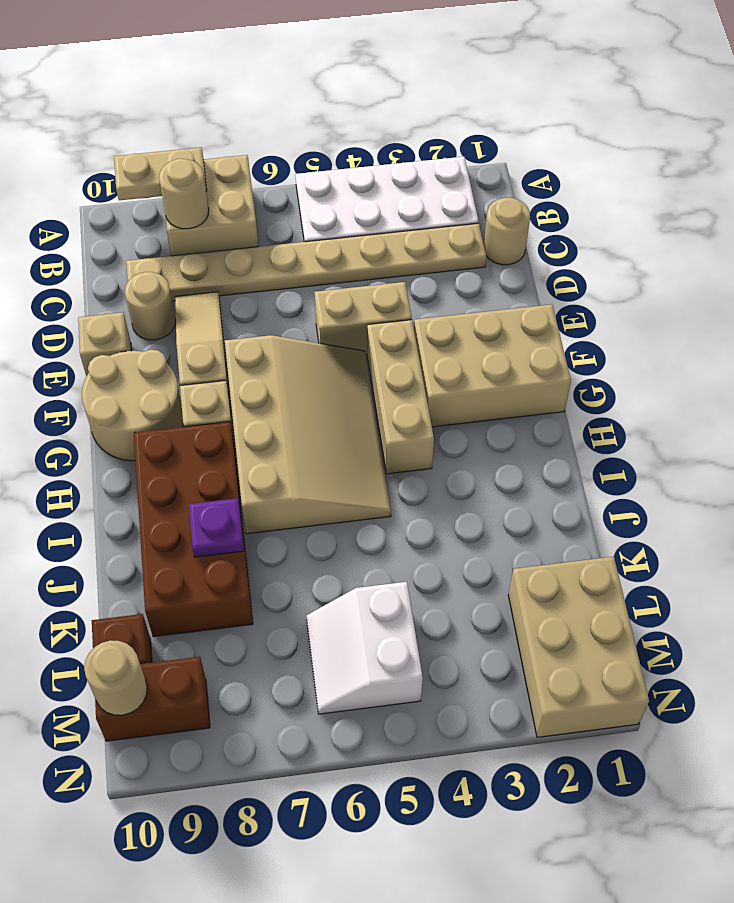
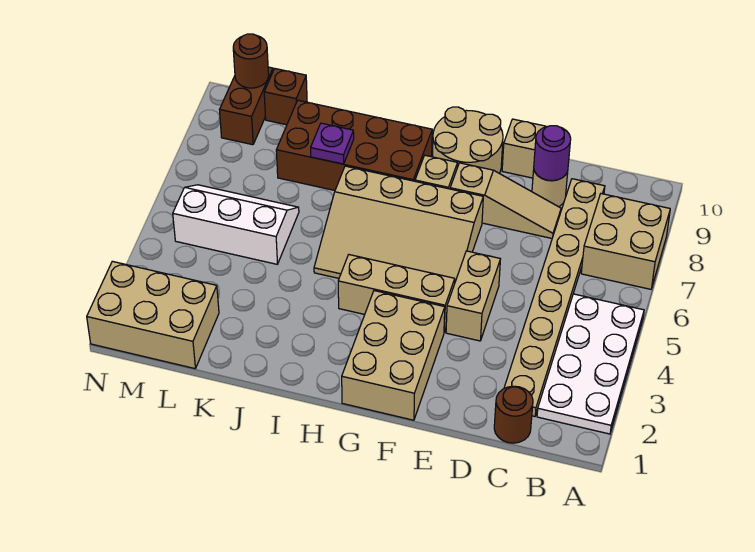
tan plate A8:A9 level 2 -> none
tan round brick B8 level 2 -> none
tan round brick C1 level 1 -> brown round brick C1 level 1
none -> purple round brick D9 level 2
white slope L5:M6 level 1 top 5 -> white slope K5:M6 level 1 top 5
tan round brick M10 level 2 -> brown round brick M10 level 2

